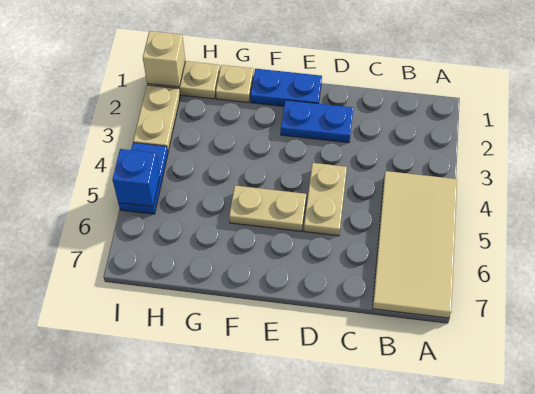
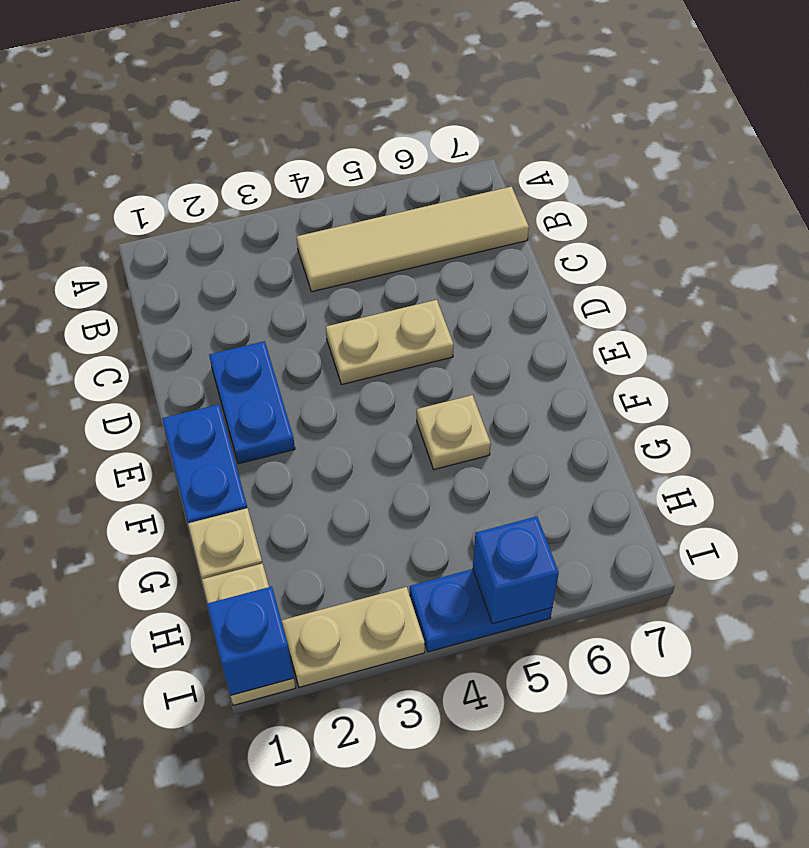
tan tile A4:B7 level 1 -> tan tile B4:B7 level 1
tan plate E5:F5 level 1 -> tan plate F5 level 1
tan brick I1 level 2 -> blue brick I1 level 2

